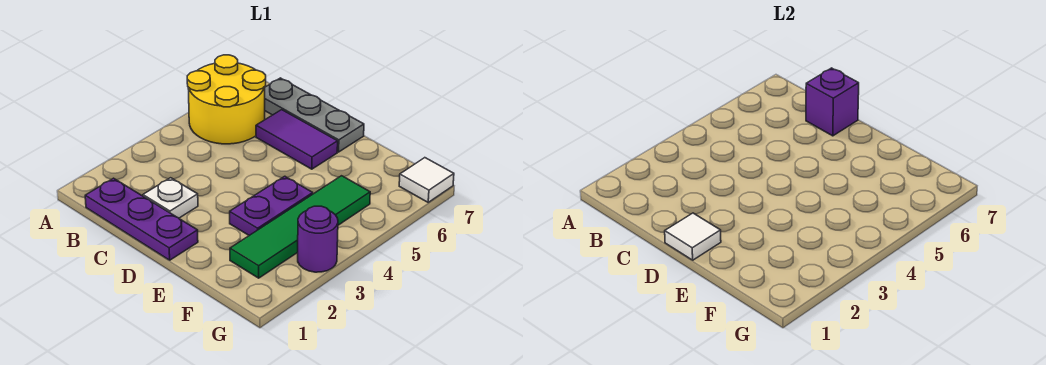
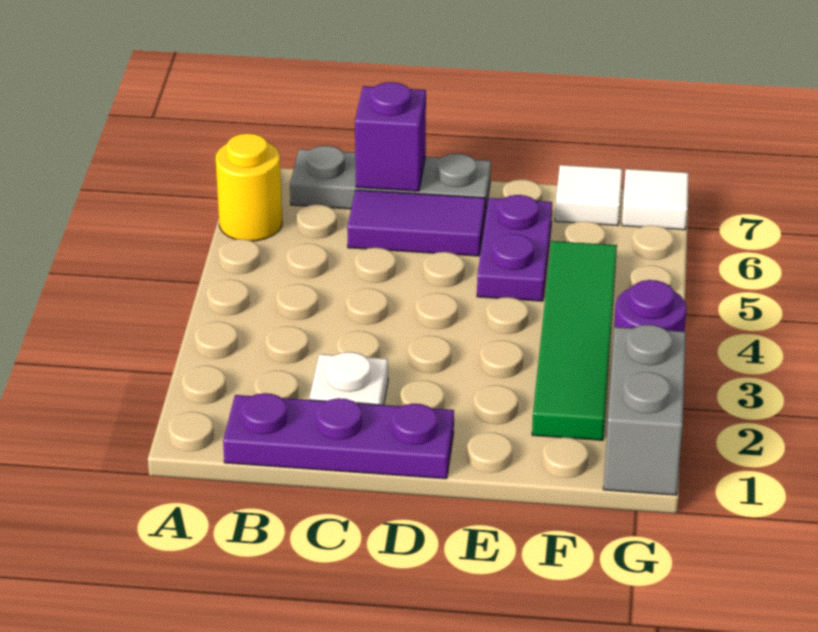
yellow round brick A5:B6 level 1 -> yellow round brick A6 level 1
white tile D1 level 2 -> white tile F7 level 1
purple plate E3:E4 level 1 -> purple plate E5:E6 level 1
none -> grey brick G1:G2 level 1

